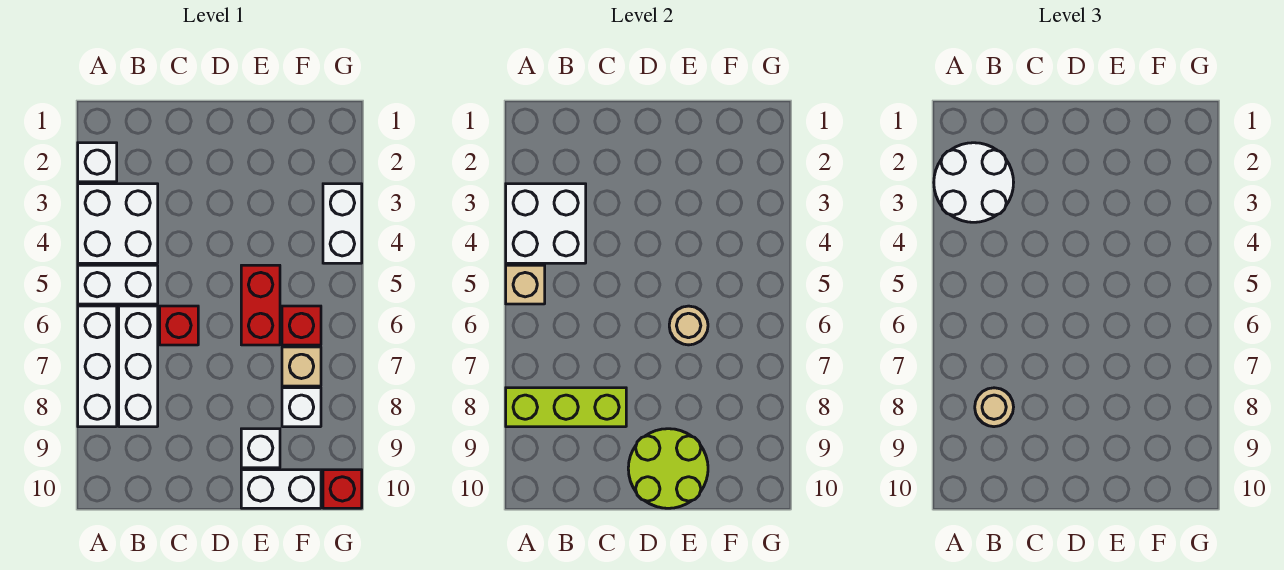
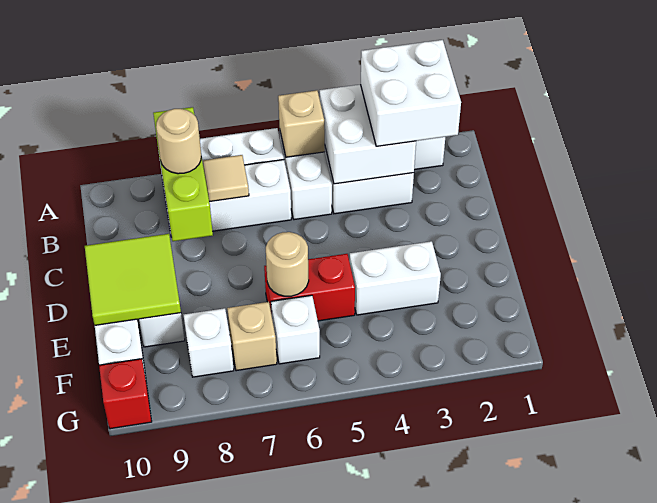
white round brick A2:B3 level 3 -> white brick A2:B3 level 3
none -> tan tile B7 level 2
red brick C6 level 1 -> none
lime round brick D9:E10 level 2 -> lime tile D9:E10 level 2
red brick F6 level 1 -> white brick F6 level 1
white brick G3:G4 level 1 -> white brick E3:E4 level 1

